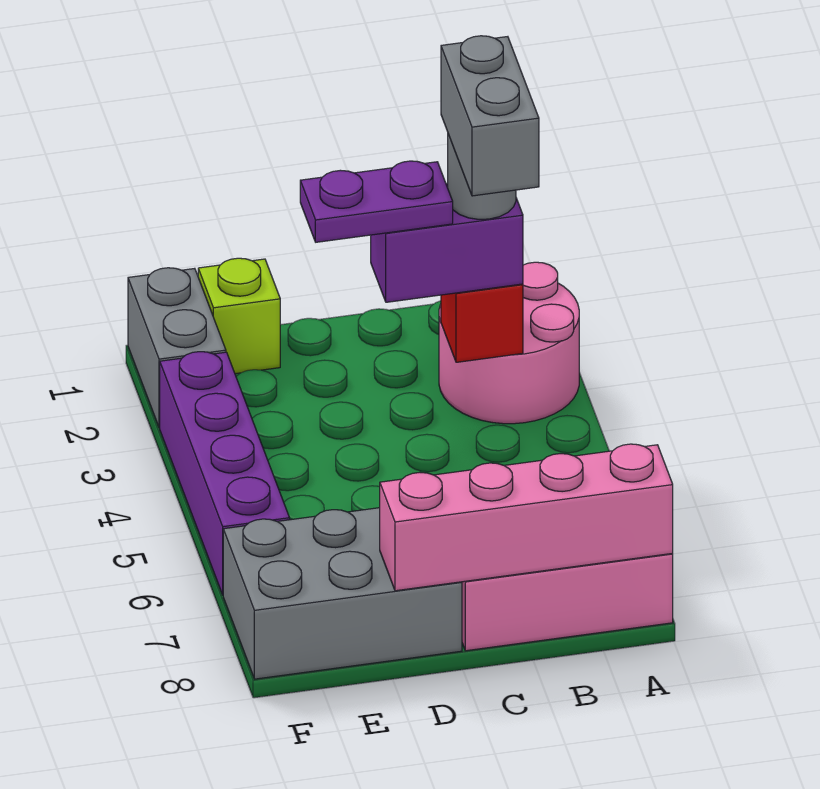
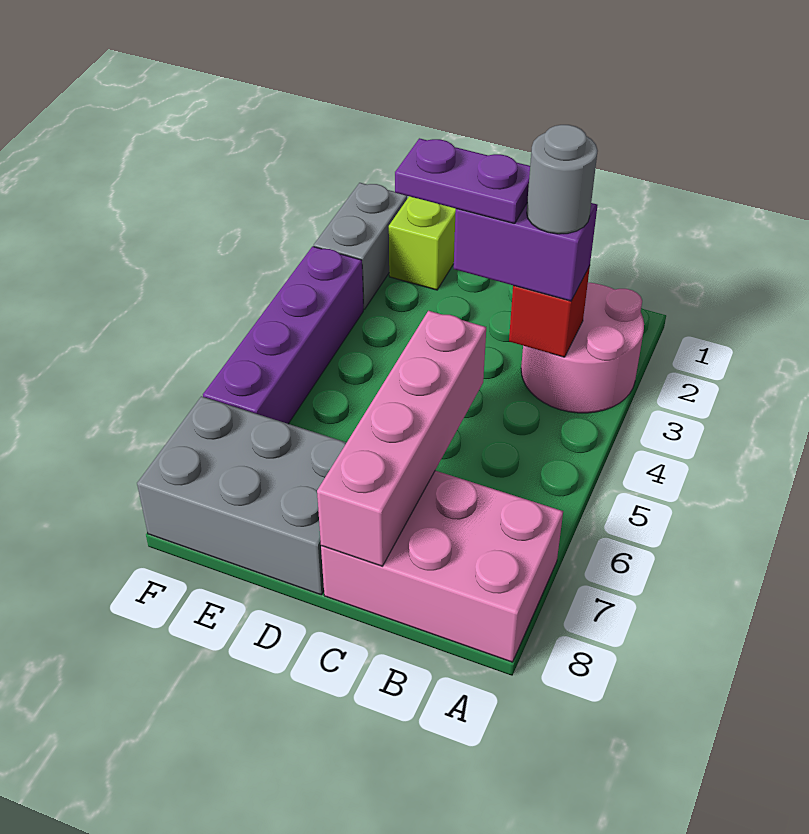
pink brick A8:D8 level 2 -> pink brick C5:C8 level 2
grey brick B3:B4 level 5 -> none

